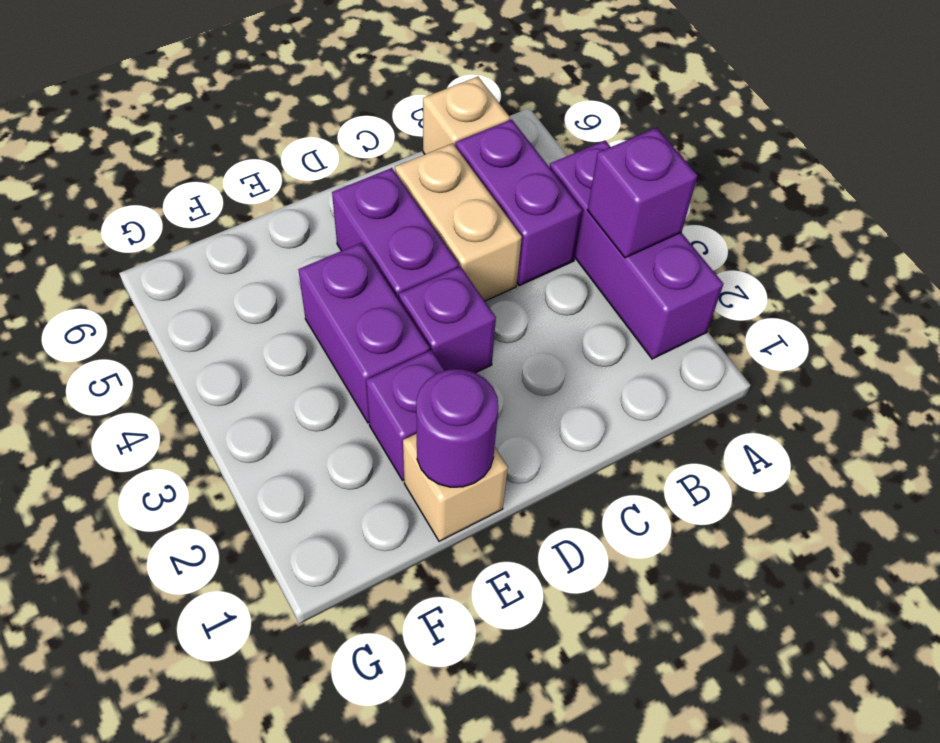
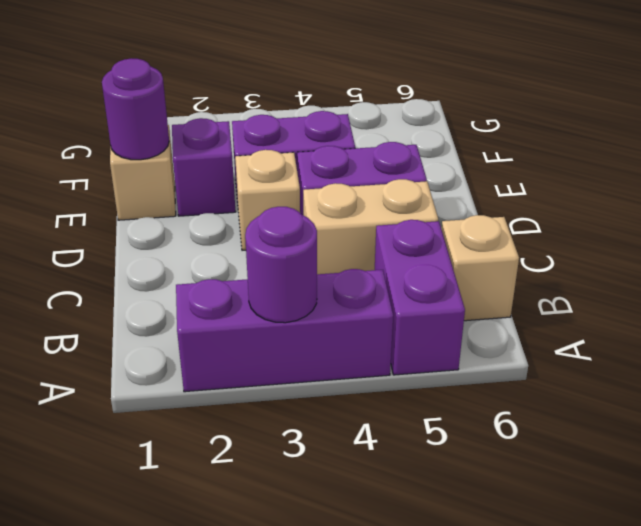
purple brick A3 level 2 -> purple round brick A3 level 2
purple brick B4:B5 level 1 -> purple brick A5:B5 level 1
purple brick D3 level 1 -> tan brick D3 level 1

